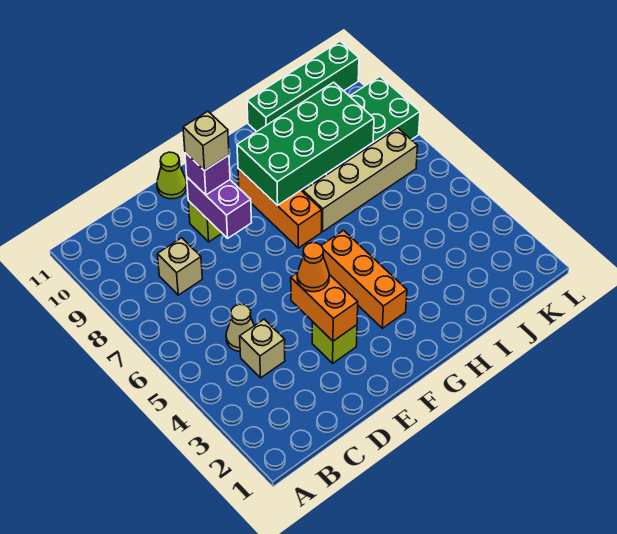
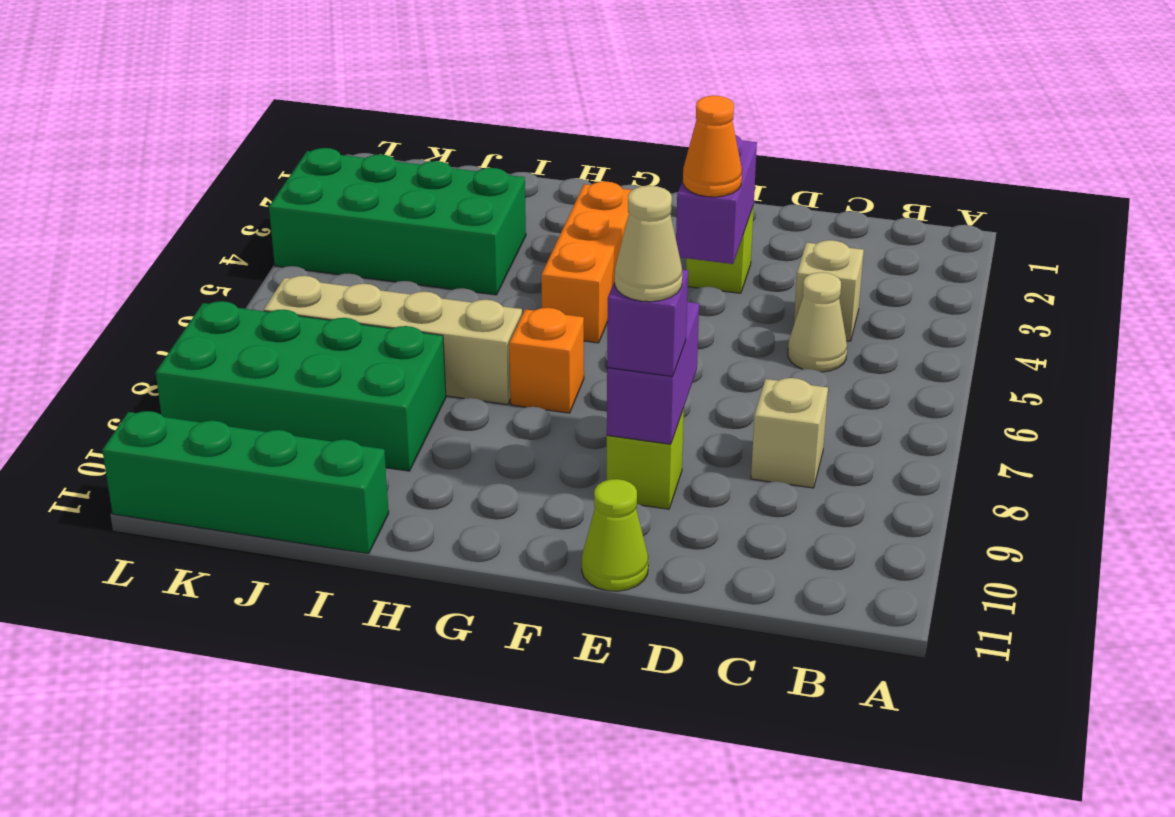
orange brick E3:E4 level 2 -> purple brick E3:E4 level 2
tan brick E9 level 4 -> tan cone E9 level 4
orange brick G7:G9 level 1 -> orange brick G7 level 1
green brick G8:J9 level 2 -> green brick I3:L4 level 1

